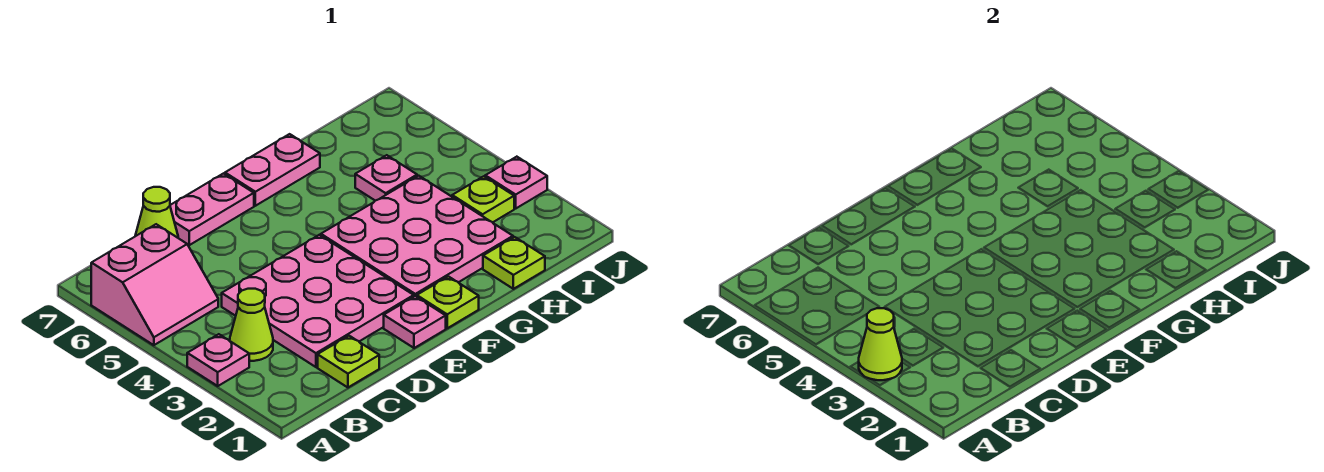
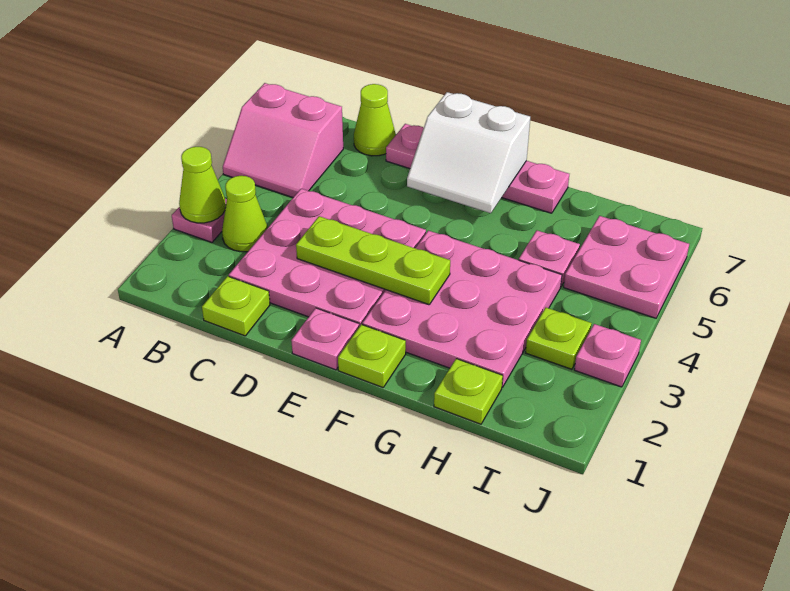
none -> lime plate D3:F3 level 2
none -> white slope E6:F7 level 2 top 7
none -> pink plate I5:J6 level 1

